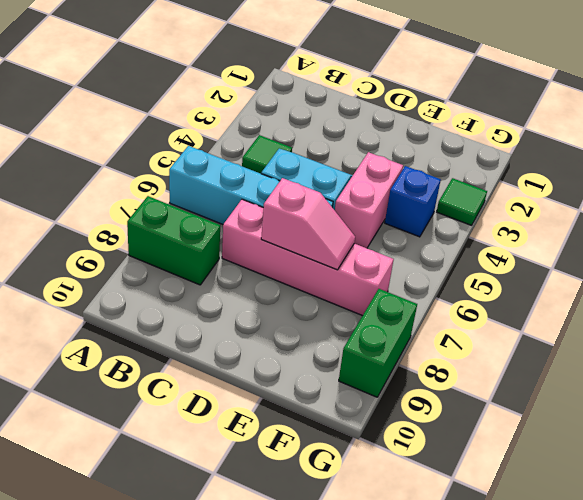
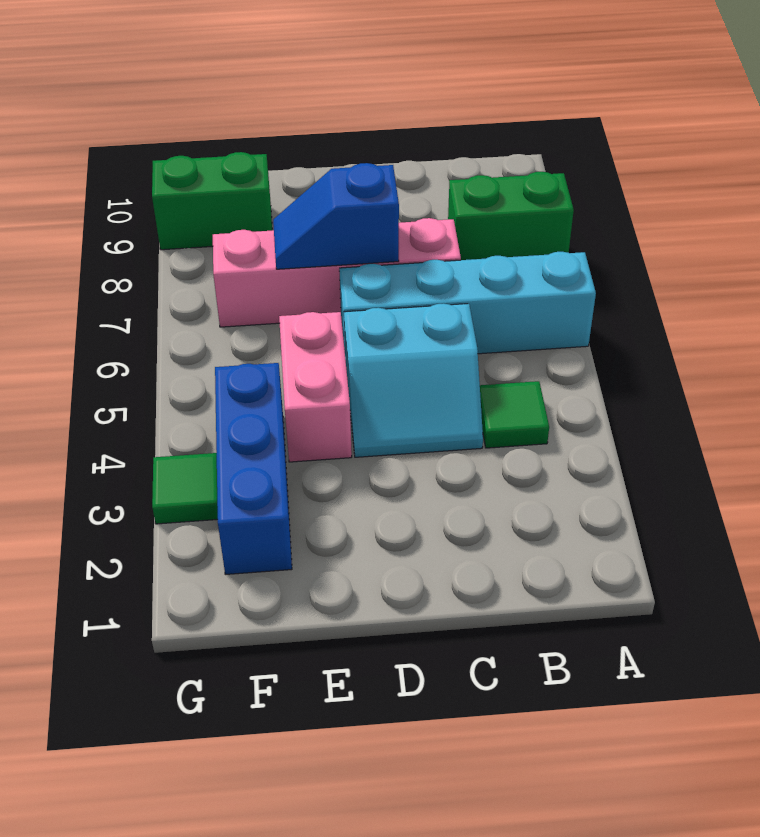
pink slope D7:E7 level 2 top D -> blue slope D7:E7 level 2 top D
blue brick F4 level 1 -> blue brick F2:F4 level 1
green brick G8:G9 level 1 -> green brick F9:G9 level 1

